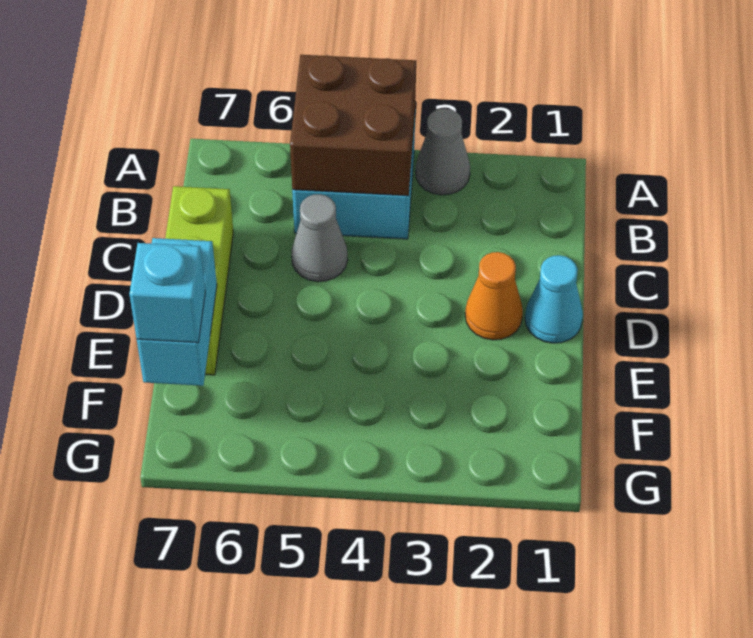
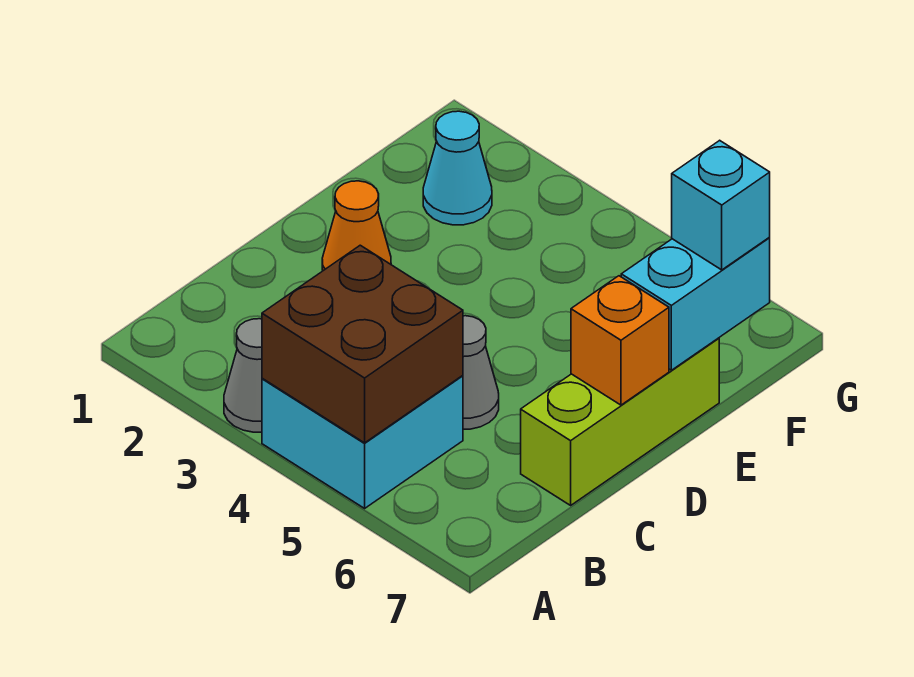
cyan cone D1 level 1 -> cyan cone F2 level 1
none -> orange brick D7 level 2

